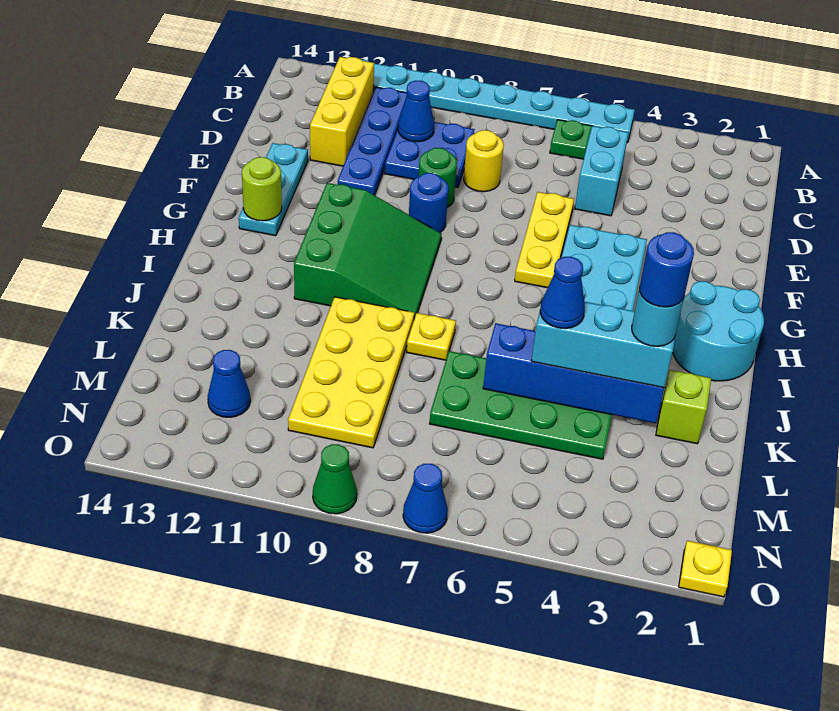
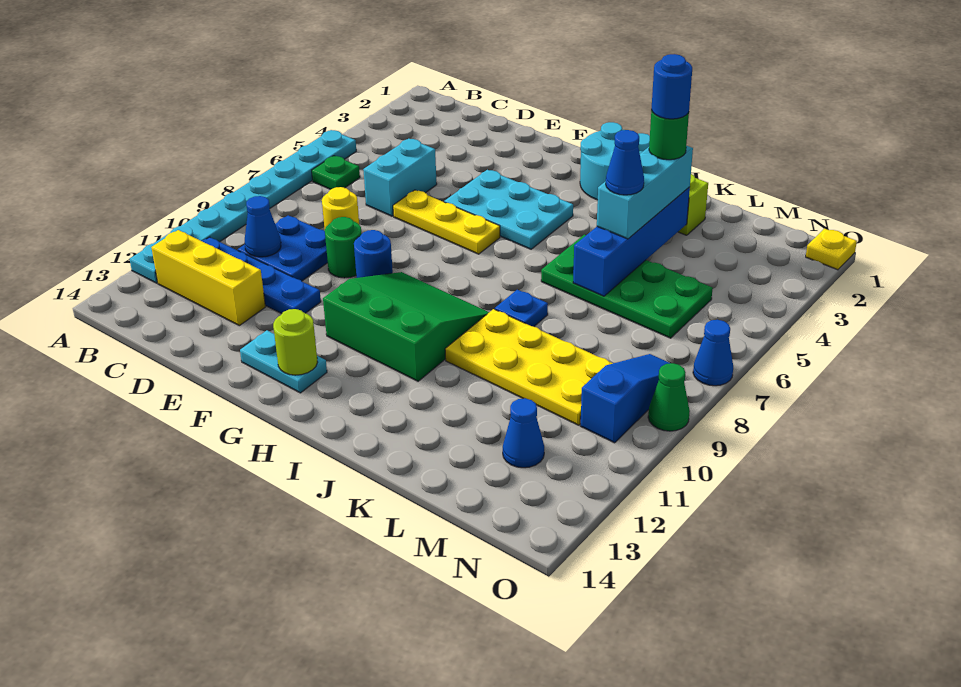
cyan brick C5:D5 level 1 -> cyan brick D5:D6 level 1
cyan plate E13:G13 level 1 -> cyan plate F13:G13 level 1
yellow plate J8 level 1 -> blue plate J8 level 1
cyan round brick K3 level 4 -> green round brick K3 level 4
green plate K4:L7 level 1 -> green plate J5:M6 level 1
none -> blue slope N8:N10 level 1 top 10

